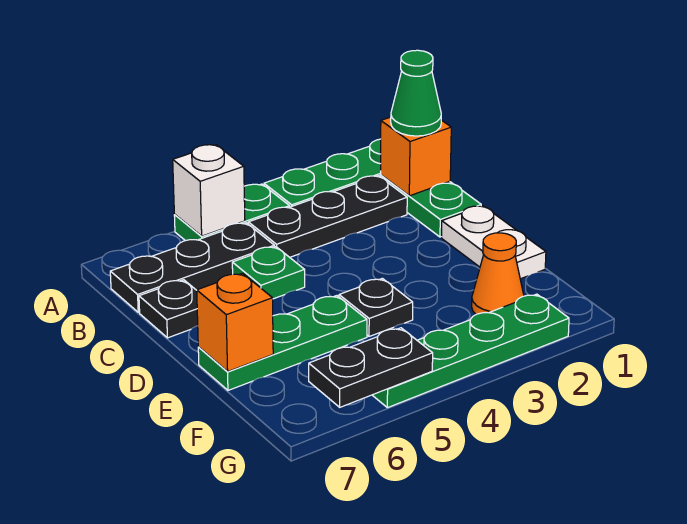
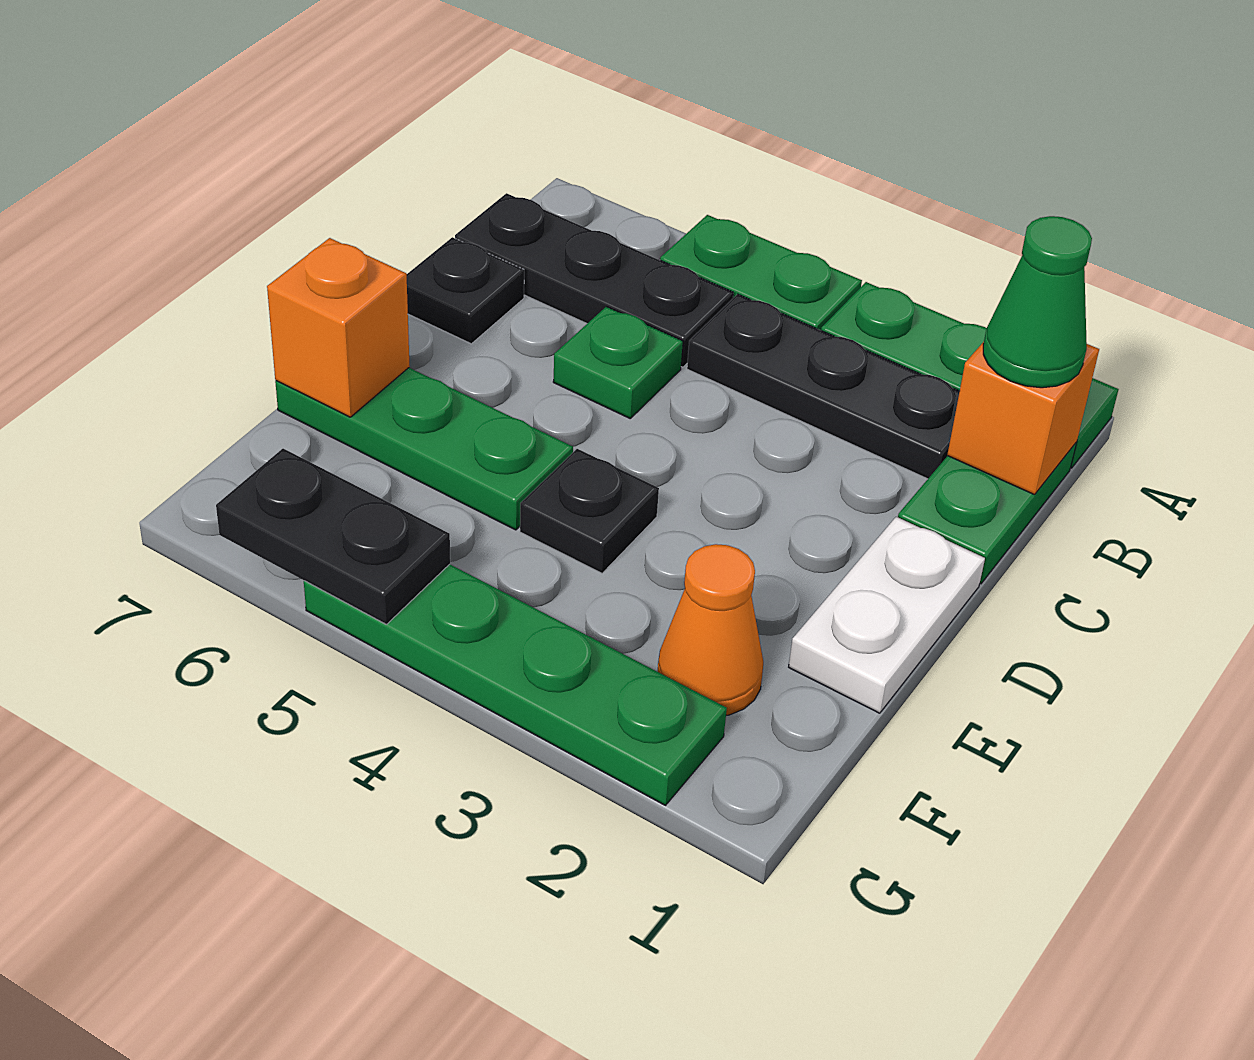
white brick A5 level 2 -> none

